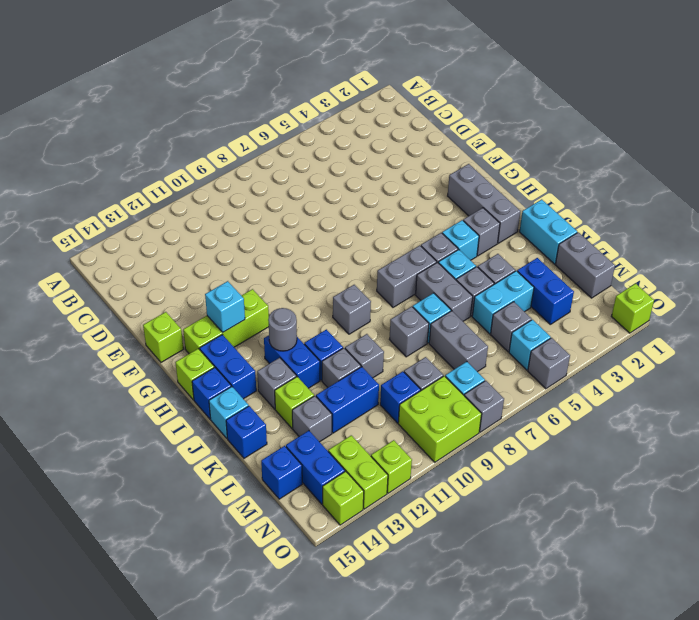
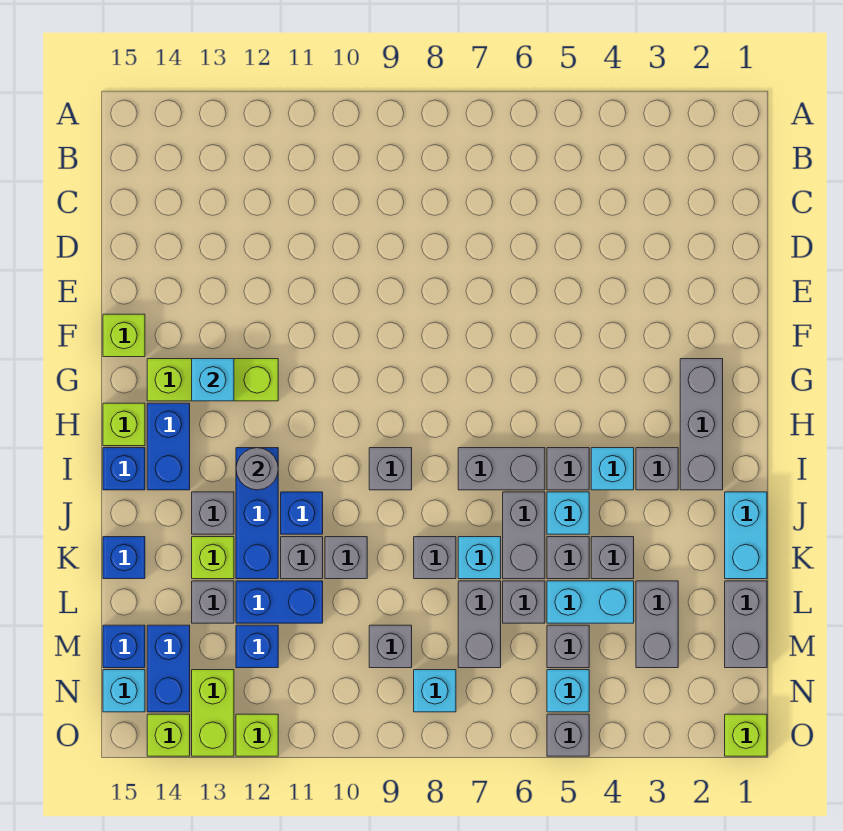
blue brick I12:J12 level 1 -> blue brick I12:K12 level 1
cyan brick J15 level 1 -> cyan brick N15 level 1
blue brick L3:M3 level 1 -> grey brick L3:M3 level 1
blue brick M10 level 1 -> blue brick M12 level 1
lime brick N9:O10 level 1 -> none
grey brick O8 level 1 -> grey brick L6 level 1

